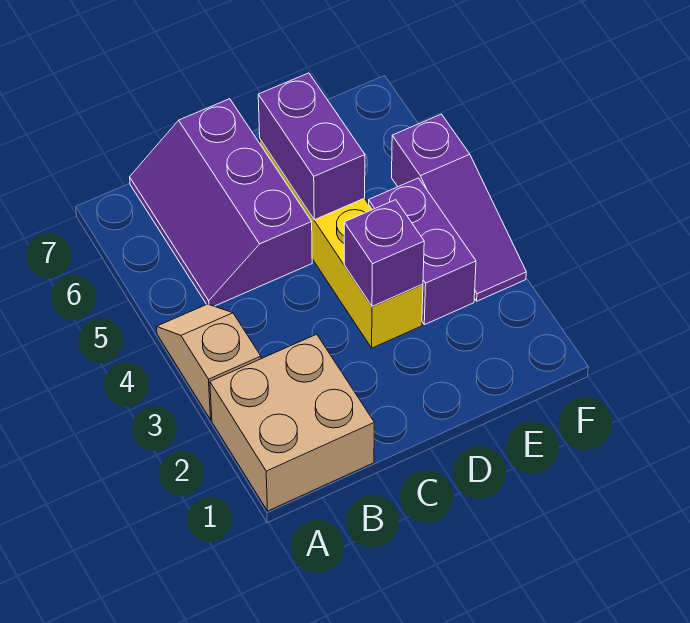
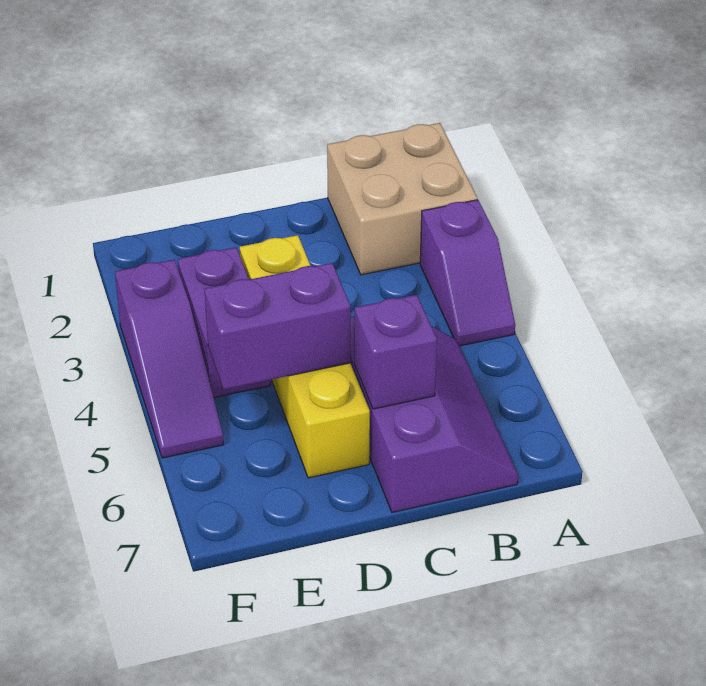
tan slope A3:A4 level 1 top 3 -> purple slope A3:A4 level 1 top 3
purple brick D3 level 2 -> purple brick C6 level 2
purple brick D5:D6 level 2 -> purple brick D5:E5 level 2
purple slope F3:F5 level 1 top 5 -> purple slope F3:F5 level 1 top 3

